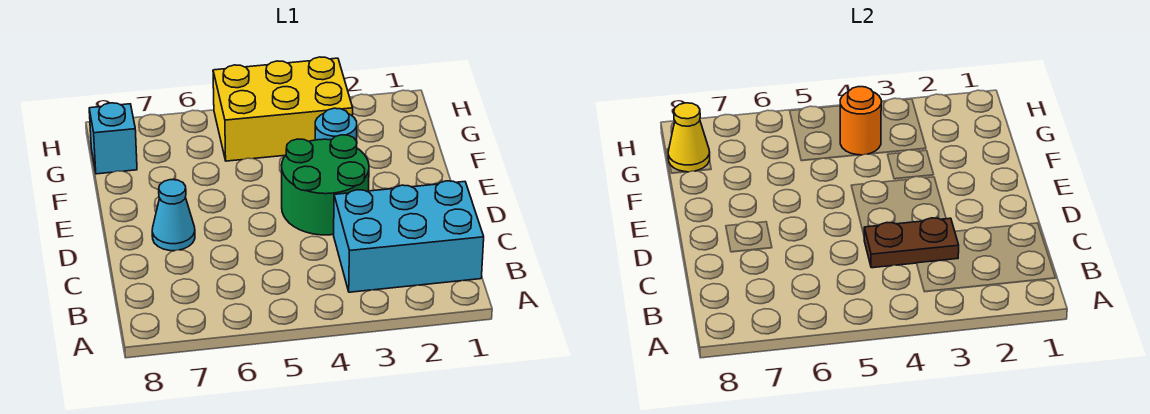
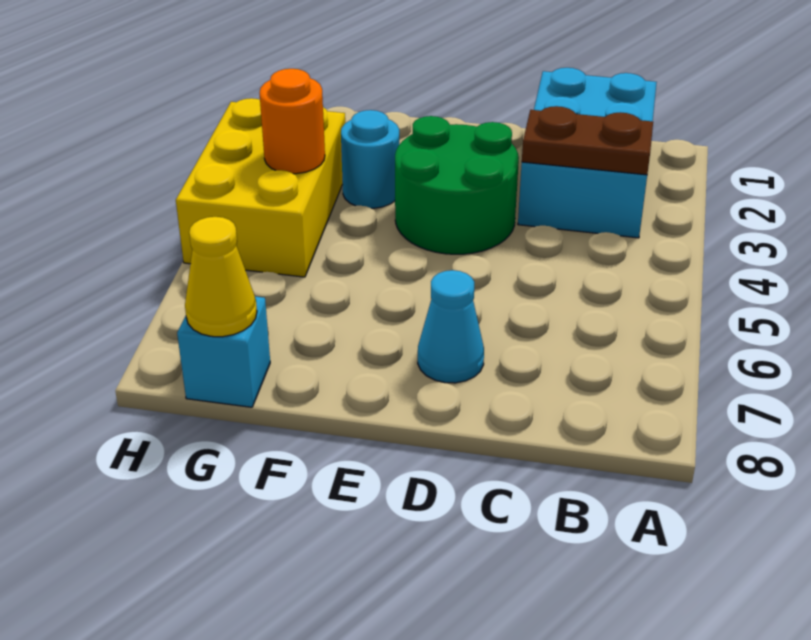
brown plate C3:C4 level 2 -> brown plate B3:C3 level 2

